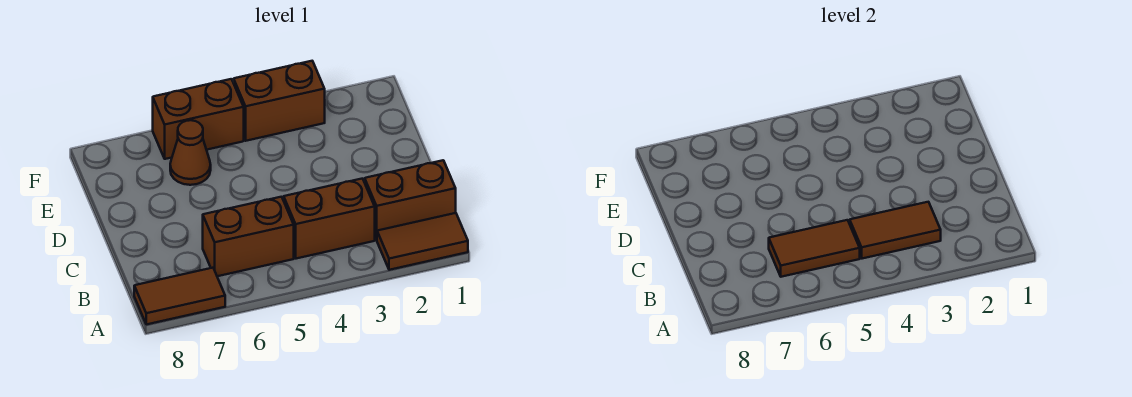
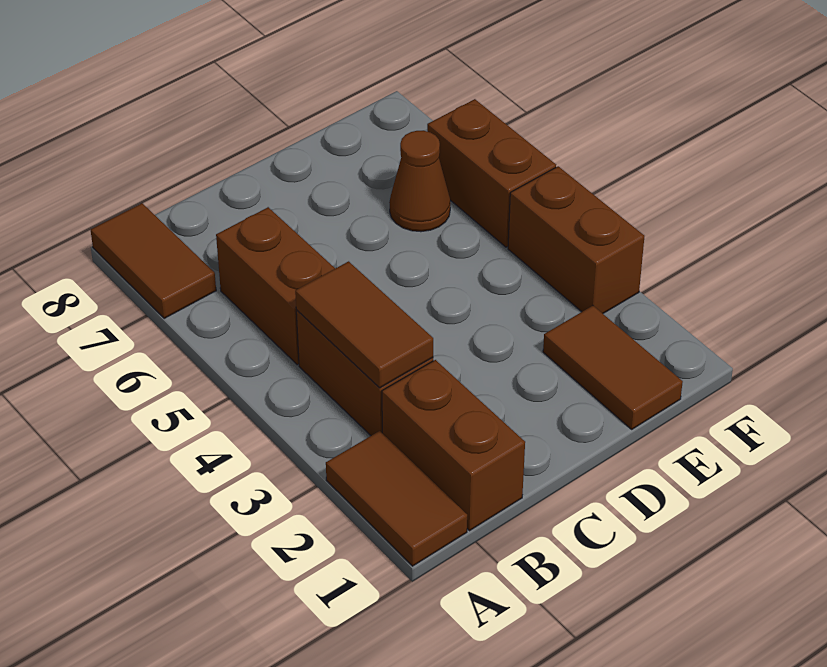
brown tile B5:B6 level 2 -> brown tile E1:E2 level 1

